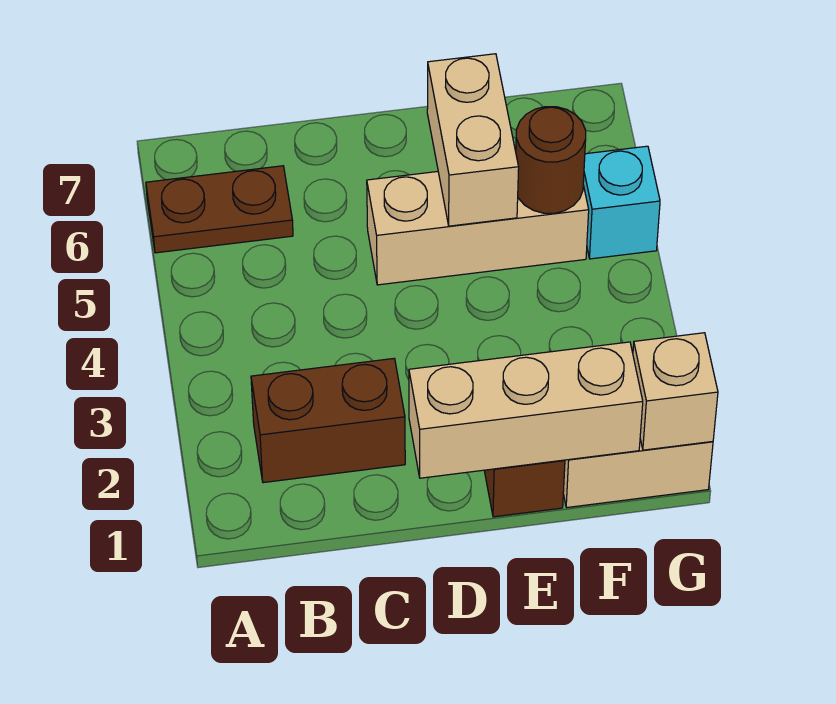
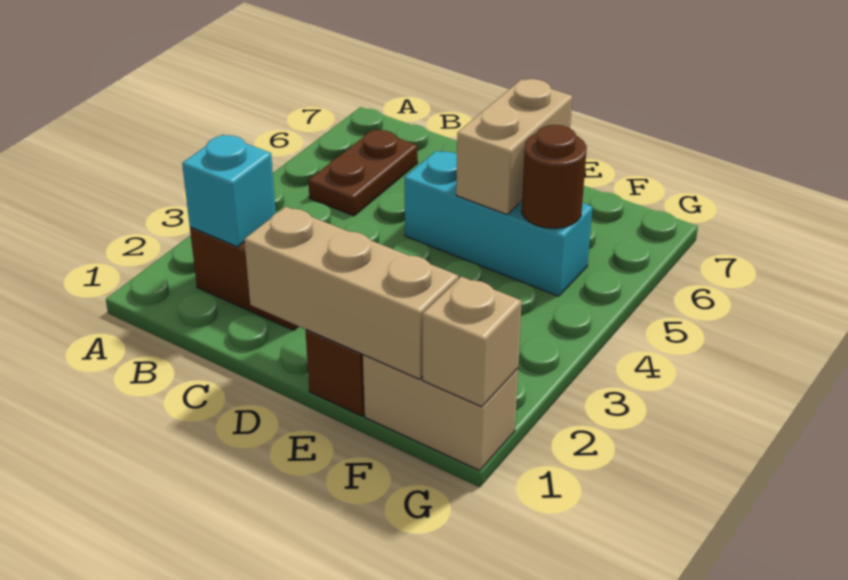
brown plate A6:B6 level 1 -> brown plate B5:B6 level 1
tan brick D5:F5 level 1 -> cyan brick D5:F5 level 1
cyan brick G5 level 1 -> cyan brick B2 level 2

